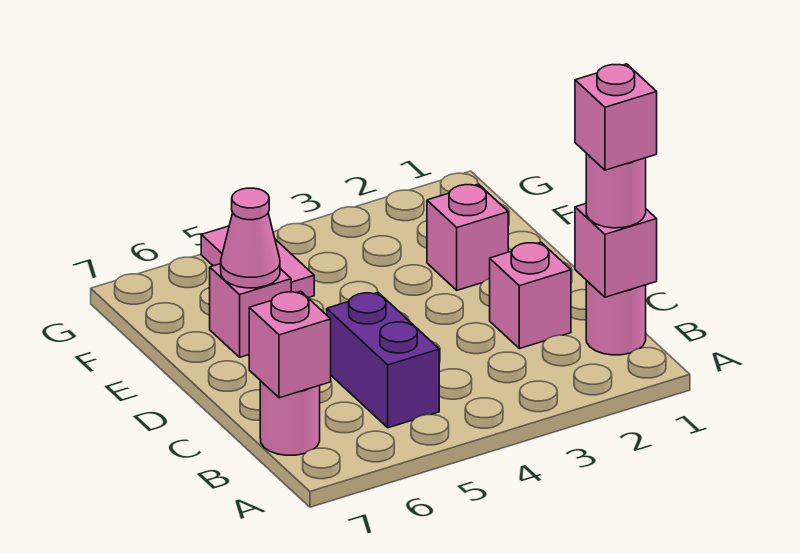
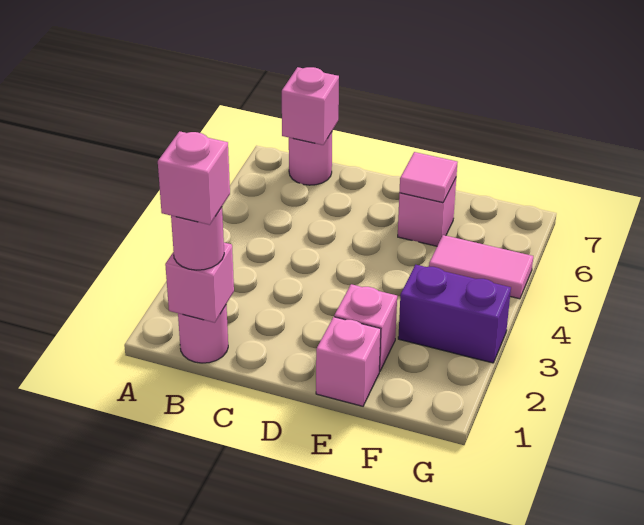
purple brick B5:C5 level 1 -> purple brick F3:G3 level 1
pink brick C2 level 1 -> pink brick E1 level 1
pink cone E6 level 2 -> pink tile E6 level 2

